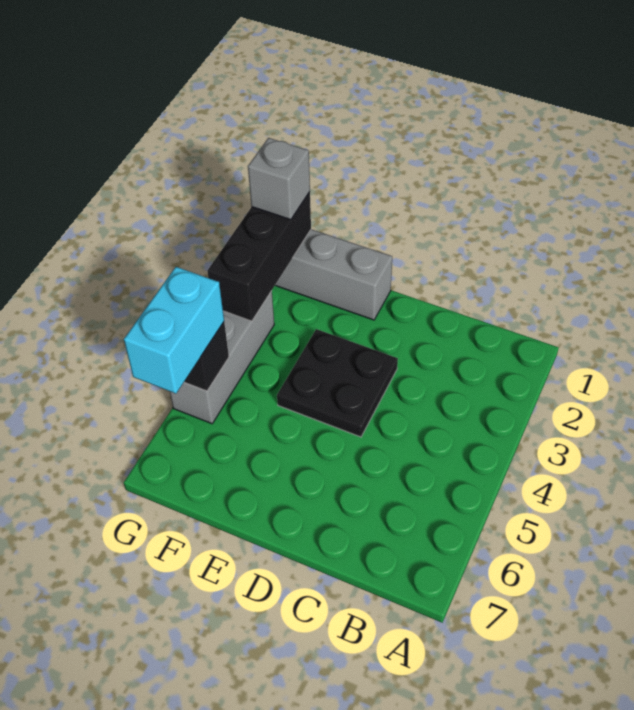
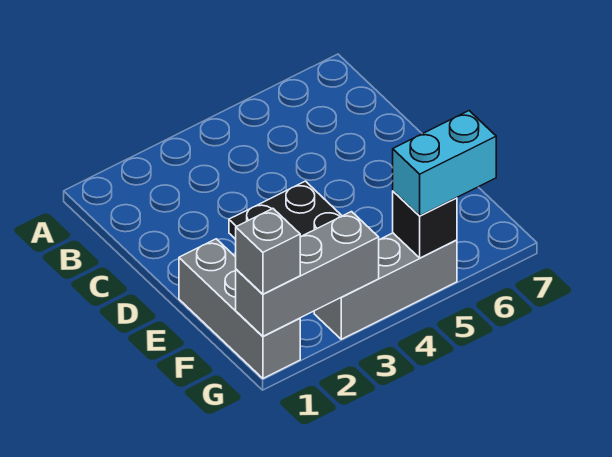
black brick G1:G3 level 2 -> grey brick G1:G3 level 2

